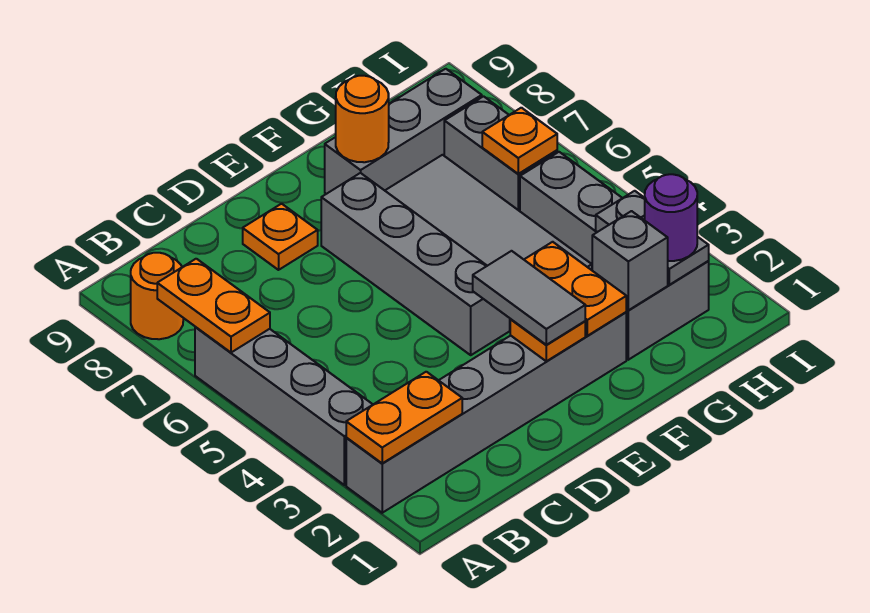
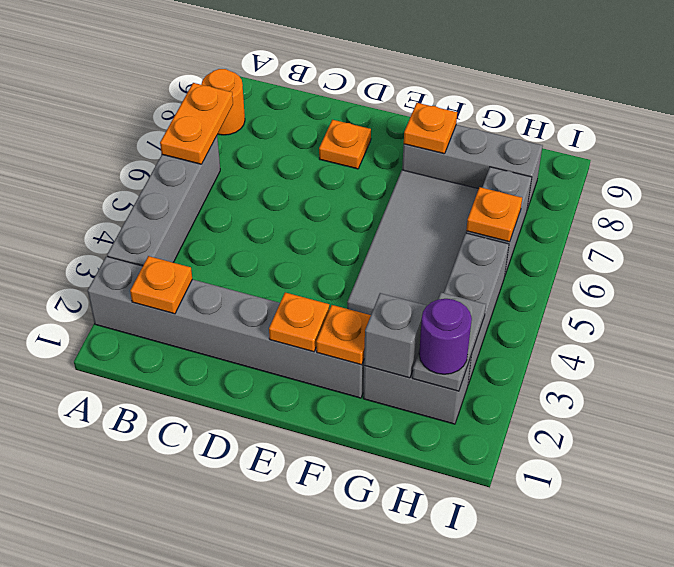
orange plate A2:B2 level 2 -> orange plate B2 level 2
grey tile E2:E3 level 3 -> none
grey brick E4:E7 level 1 -> none
orange plate F2:F3 level 2 -> orange plate F2 level 2
orange round brick F8 level 2 -> orange plate F8 level 2

